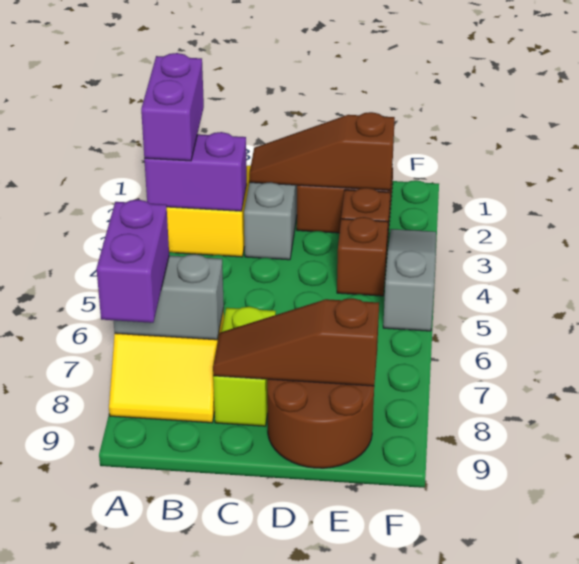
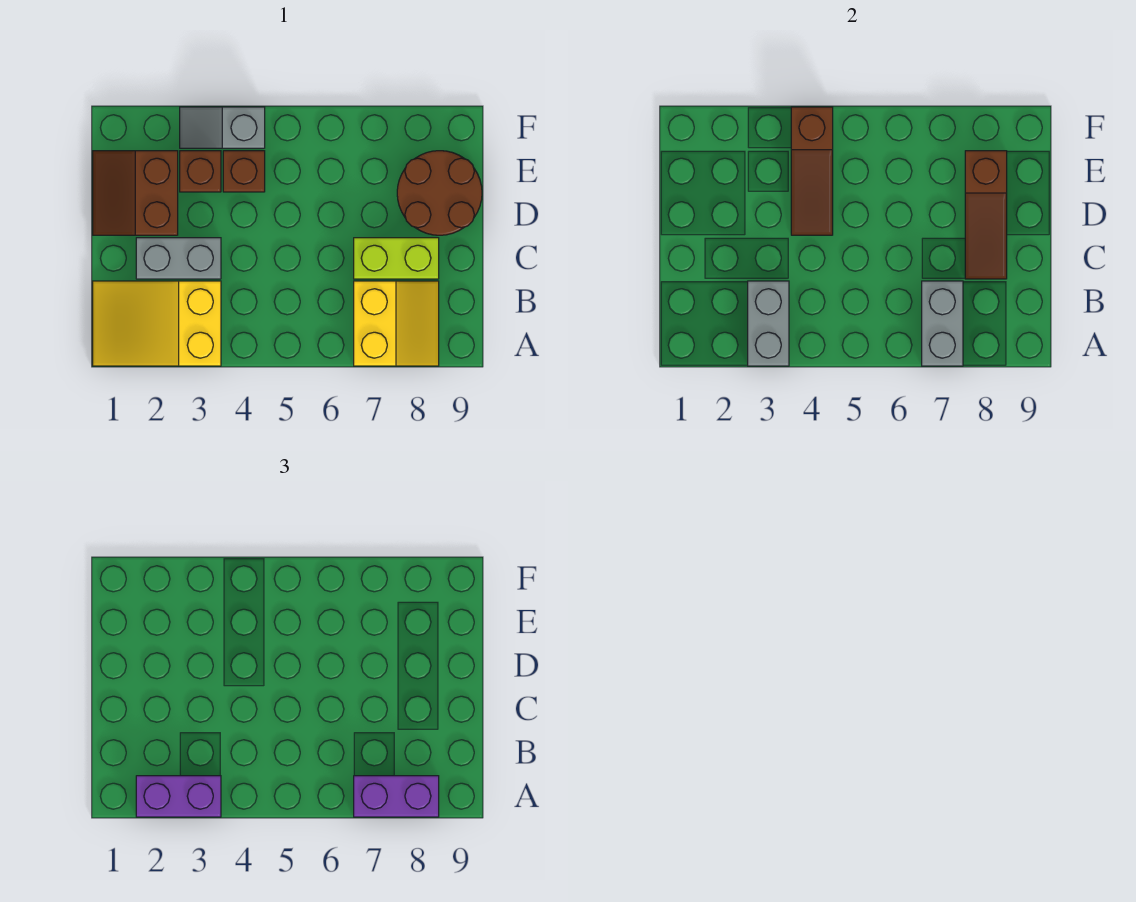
purple brick A3:B3 level 2 -> grey brick A3:B3 level 2
brown slope C2:E2 level 2 top E -> brown slope D4:F4 level 2 top F
grey slope F3:F5 level 1 top 5 -> grey slope F3:F4 level 1 top 4

